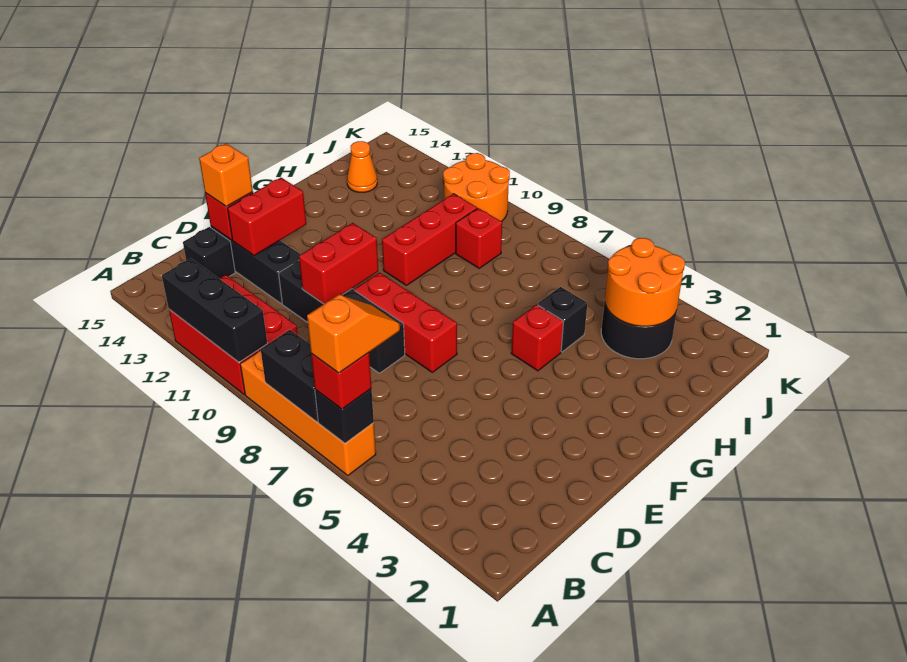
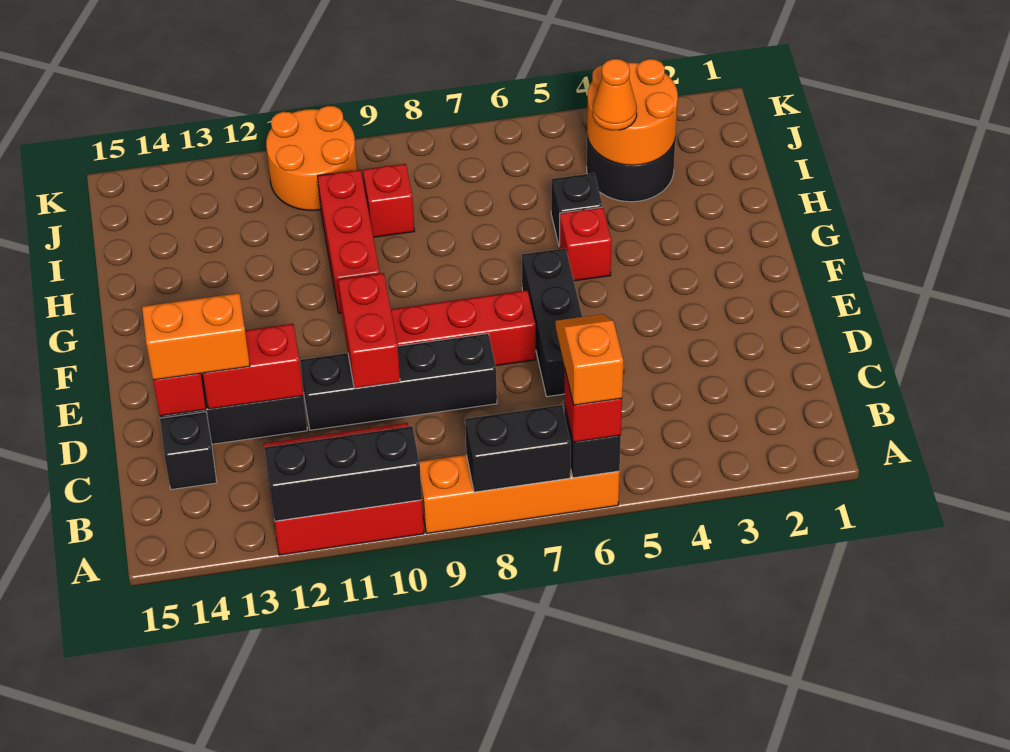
none -> black brick D6:F6 level 1
red brick D13:E13 level 2 -> red brick D12:D13 level 2
orange brick D14 level 3 -> orange brick D13:D14 level 3
orange cone I14 level 1 -> orange cone I4 level 3

